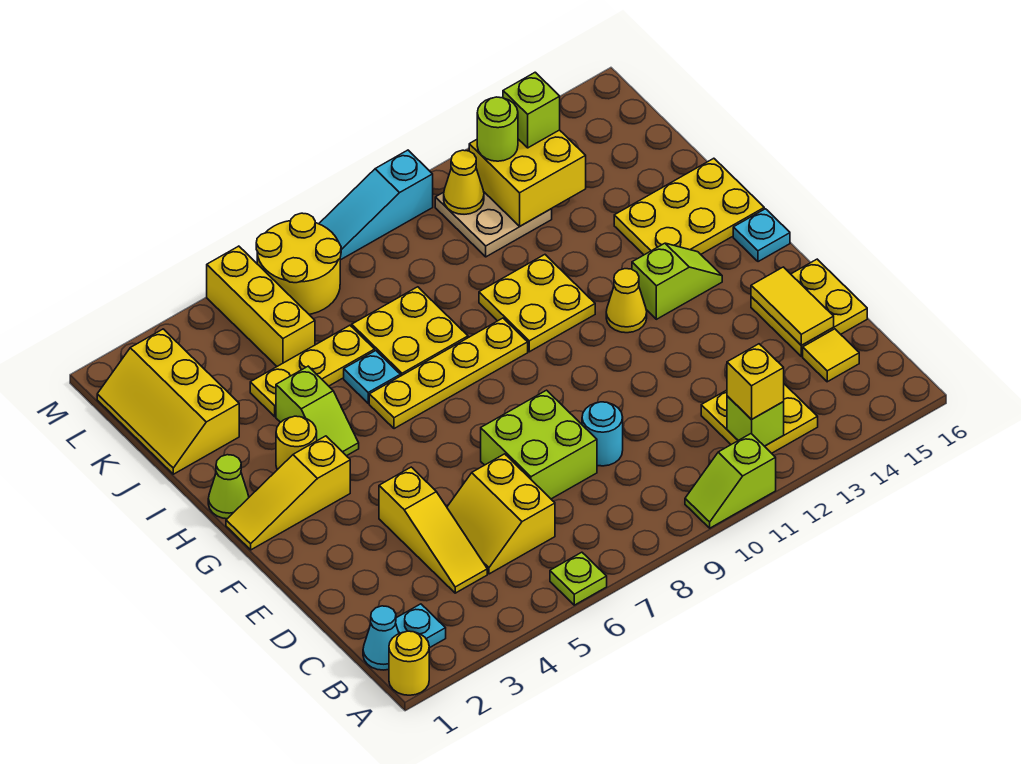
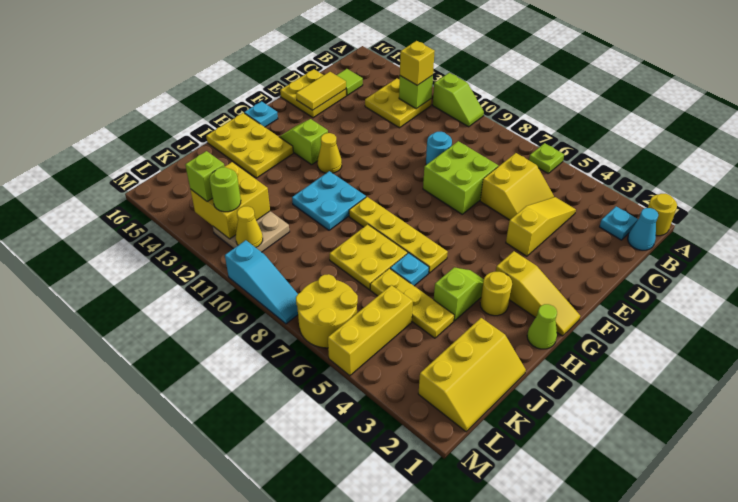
yellow tile C15 level 1 -> lime tile C15 level 1
yellow plate H10:I11 level 1 -> cyan plate H10:I11 level 1

